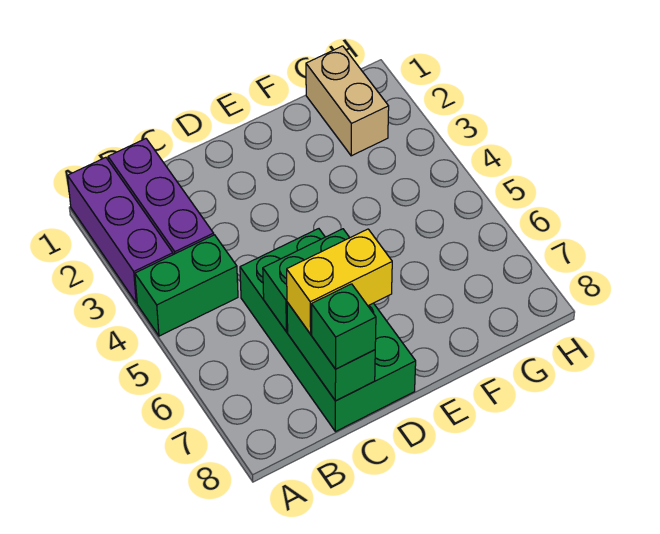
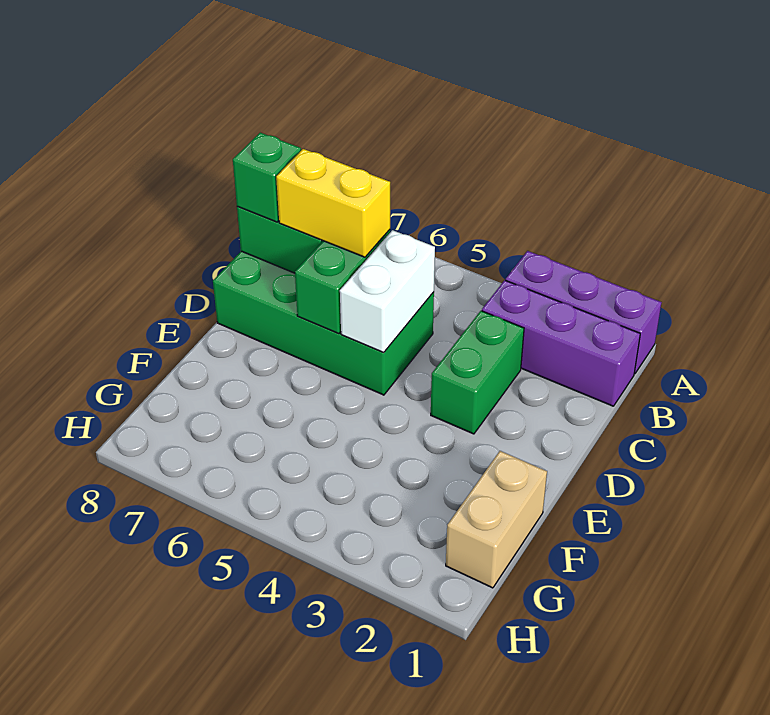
green brick A4:B4 level 1 -> green brick C3:D3 level 1
none -> white brick C5:D5 level 2
yellow brick C7:D7 level 3 -> yellow brick C6:C7 level 3
tan brick G1:G2 level 1 -> tan brick F1:G1 level 1

